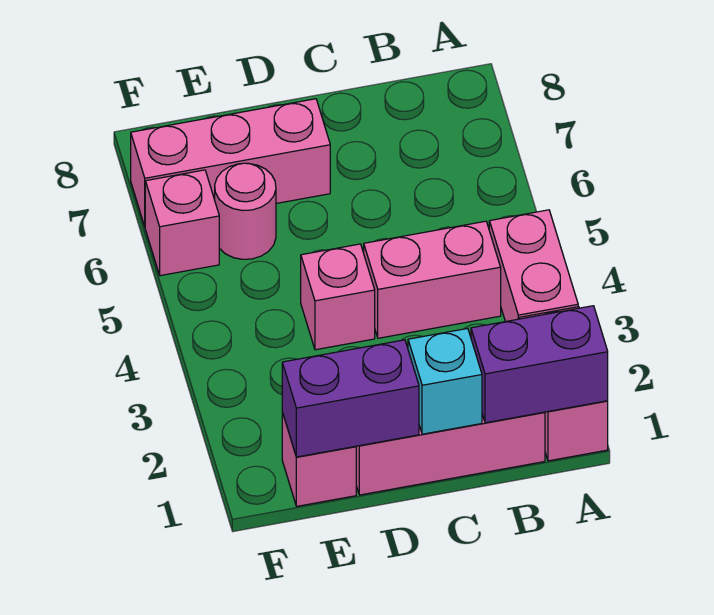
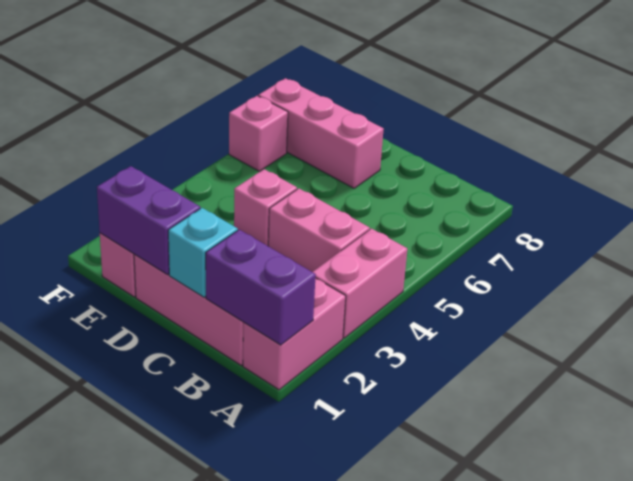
pink round brick E6 level 1 -> none

